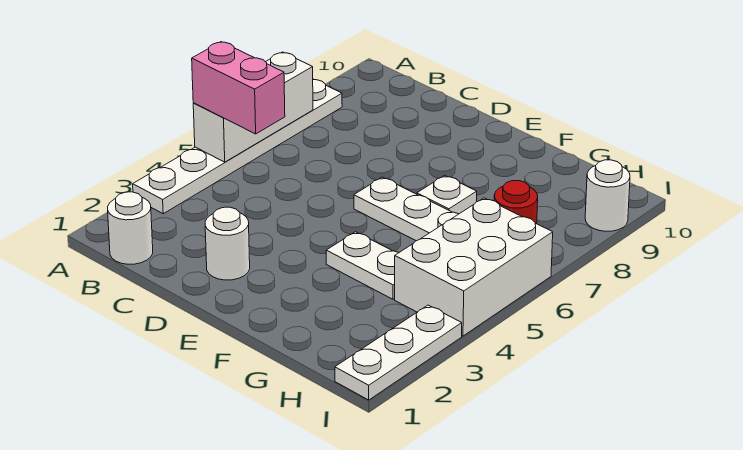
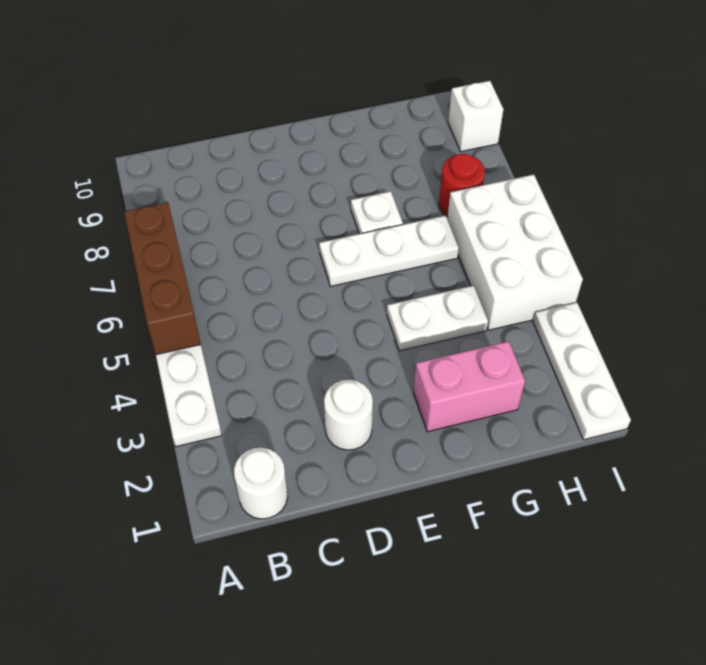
white brick A5:A7 level 2 -> brown brick A5:A7 level 2
pink brick A5:B5 level 3 -> pink brick F2:G2 level 1
white round brick I9 level 1 -> white brick I9 level 1

